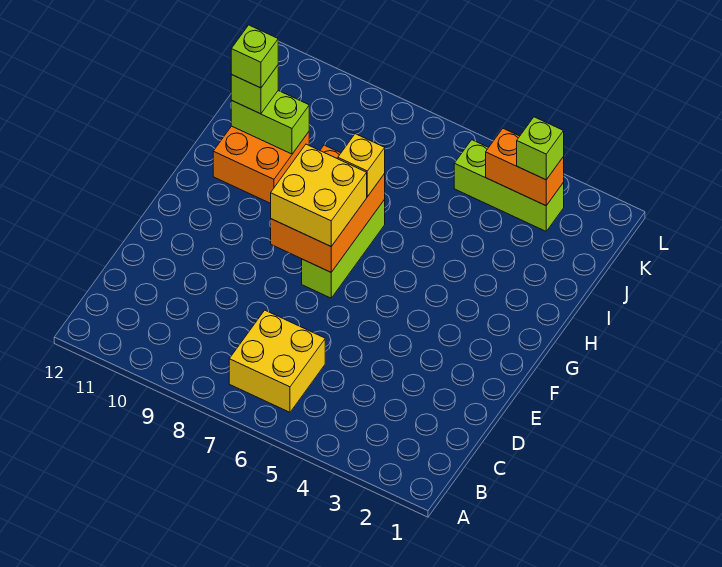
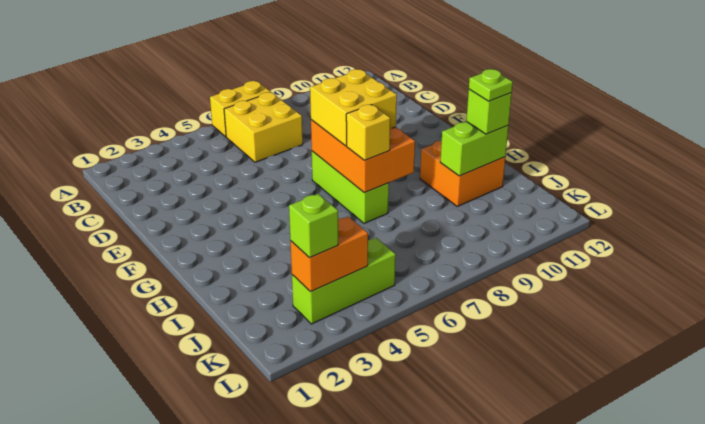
none -> yellow brick A6:A7 level 1
lime brick I11 level 4 -> lime plate I11 level 4

